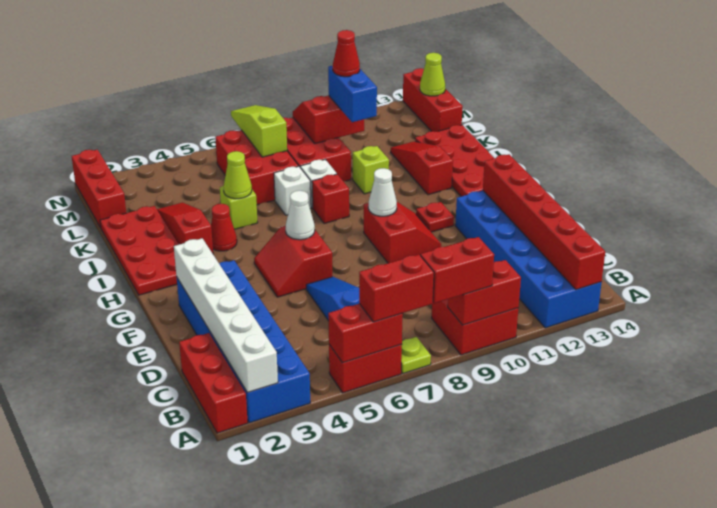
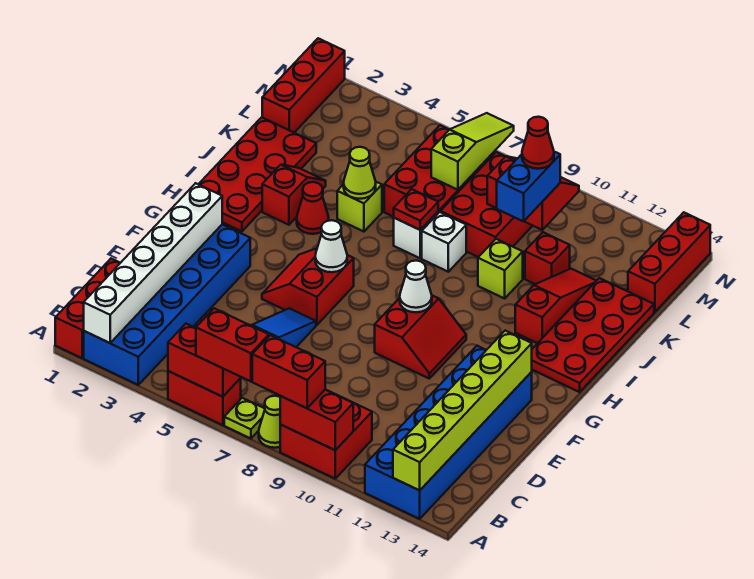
red brick A13:F13 level 2 -> lime brick A13:F13 level 2
red plate G11 level 1 -> red plate J7 level 2
red slope I3:K3 level 1 top I -> red slope I3:J3 level 1 top I
red brick I8 level 1 -> red brick K11 level 1
lime cone M14 level 2 -> lime cone A8 level 1

